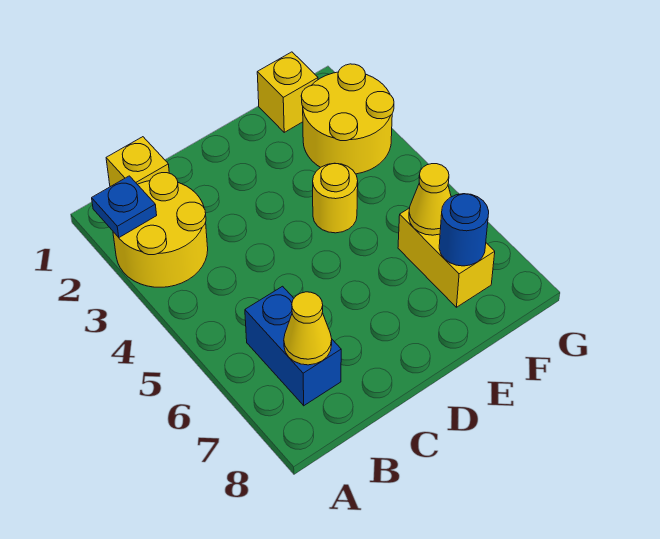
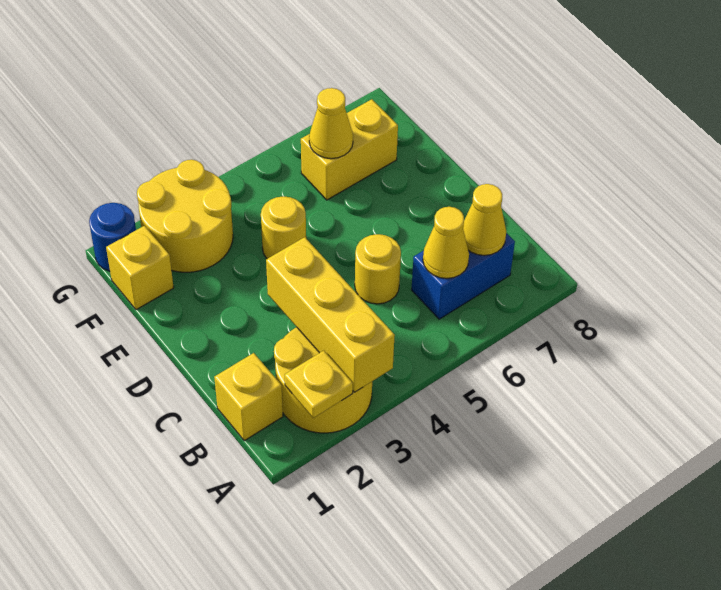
blue plate A2 level 2 -> yellow plate A2 level 2
none -> yellow brick A3:C3 level 2
none -> yellow cone B6 level 2
none -> yellow round brick C5 level 1
blue round brick F7 level 2 -> blue round brick G1 level 1

